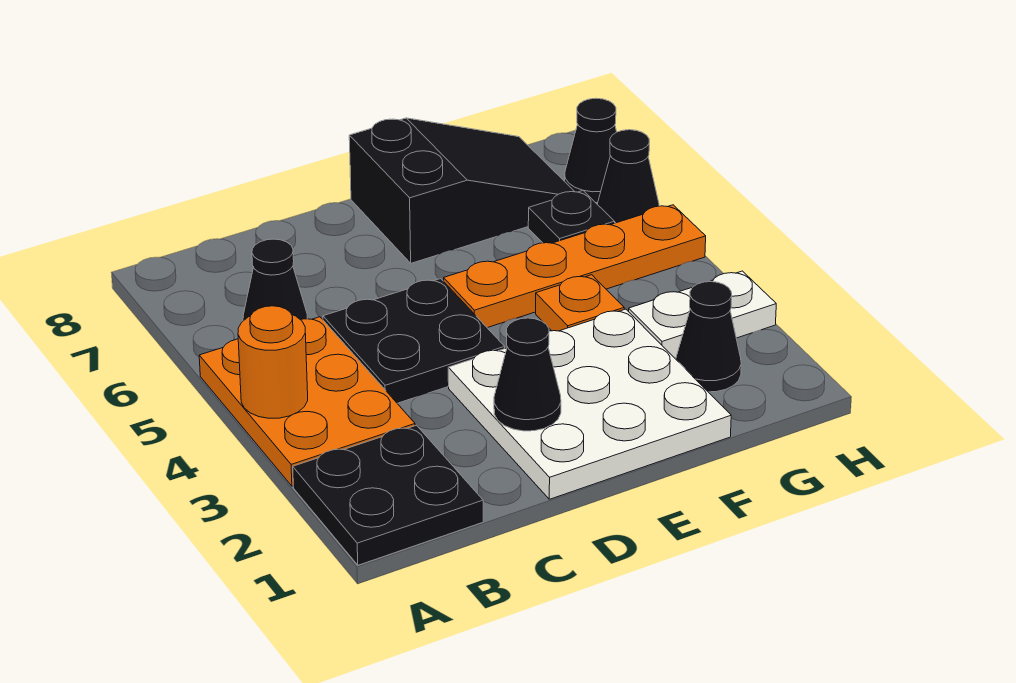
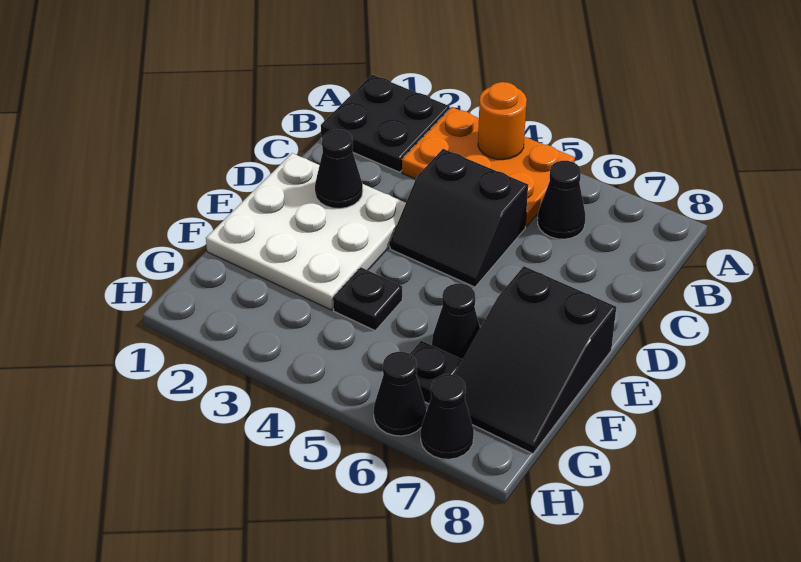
black plate C4:D5 level 1 -> black slope C4:D5 level 1 top C
orange plate E5:H5 level 1 -> none
orange plate F4 level 1 -> black plate F4 level 1
black cone G2 level 1 -> black cone F6 level 1
white plate G3:H3 level 1 -> none

